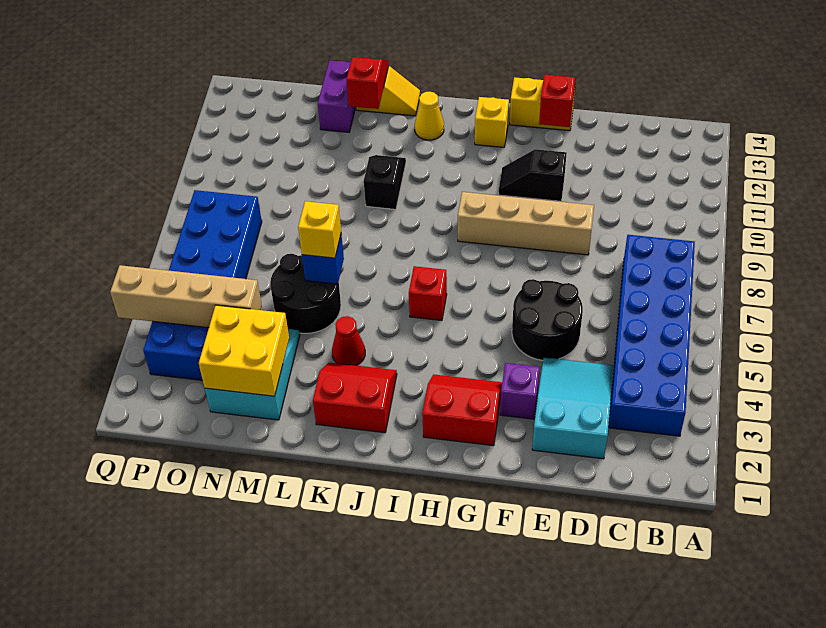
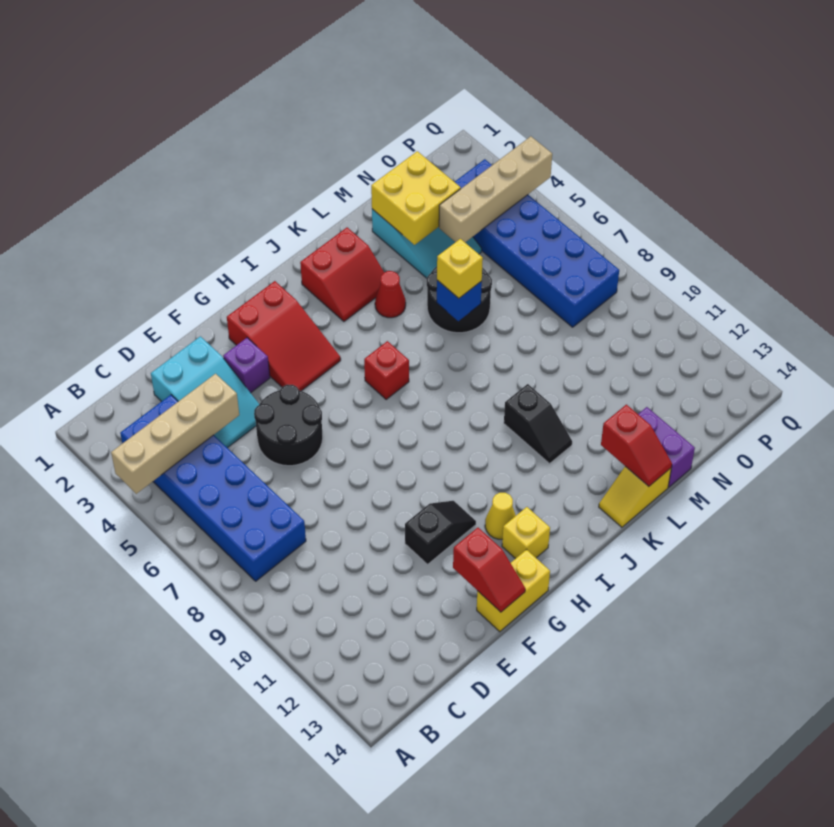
tan brick E9:H9 level 1 -> tan brick A4:D4 level 2
red slope G2:H3 level 1 top 2 -> red slope G2:H4 level 1 top 2
yellow cone J13 level 1 -> yellow cone H12 level 1

